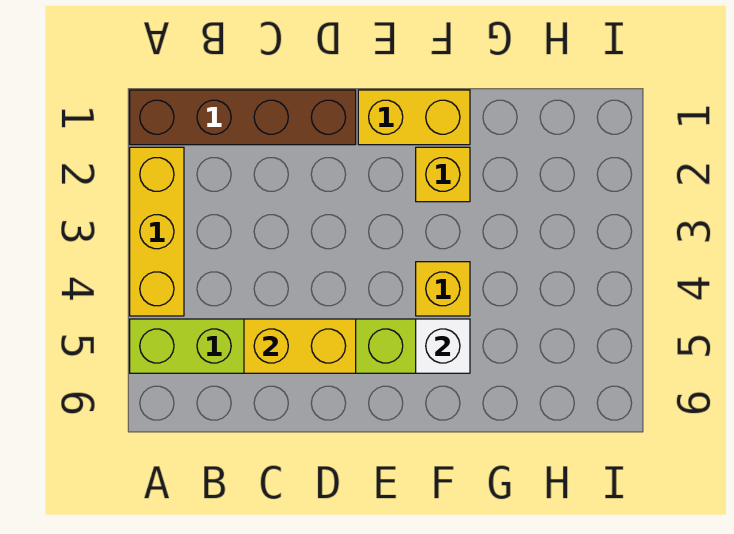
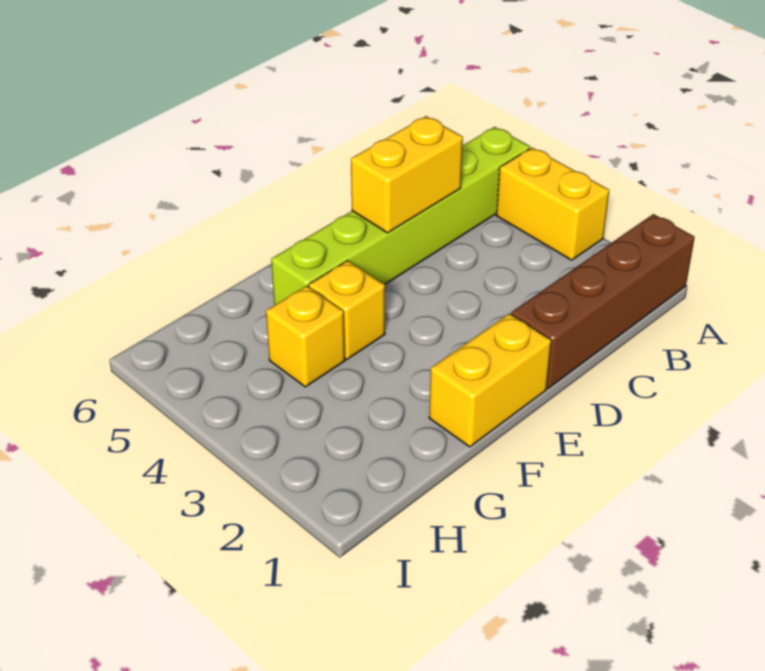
yellow brick A2:A4 level 1 -> yellow brick A3:A4 level 1
yellow brick F2 level 1 -> yellow brick G4 level 1
white brick F5 level 2 -> none

